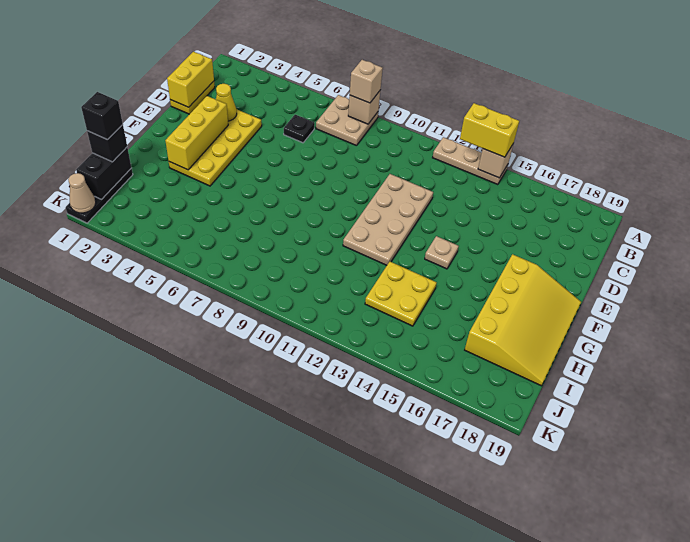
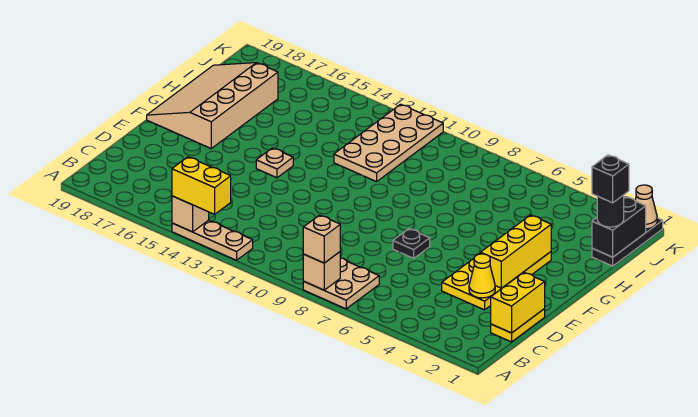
black plate C6 level 1 -> black plate E7 level 1
tan plate D11:G12 level 1 -> tan plate H11:K12 level 1
yellow slope F17:I19 level 1 top 17 -> tan slope F17:I19 level 1 top 17
yellow plate H13:I14 level 1 -> none
black brick I1 level 3 -> black round brick I1 level 3

